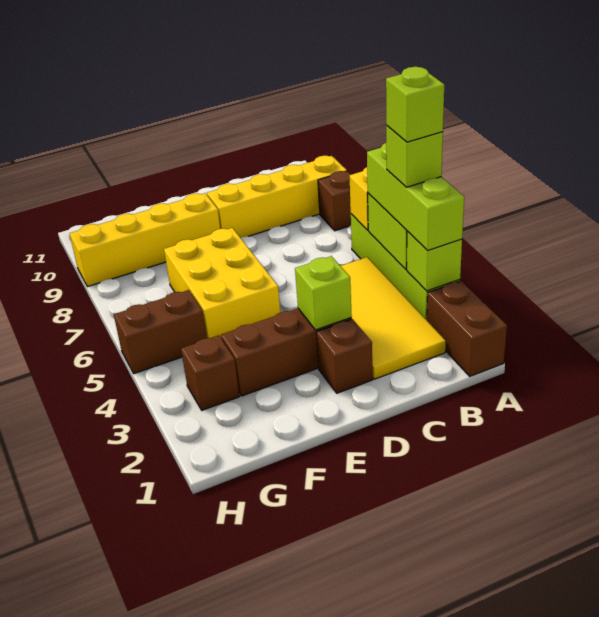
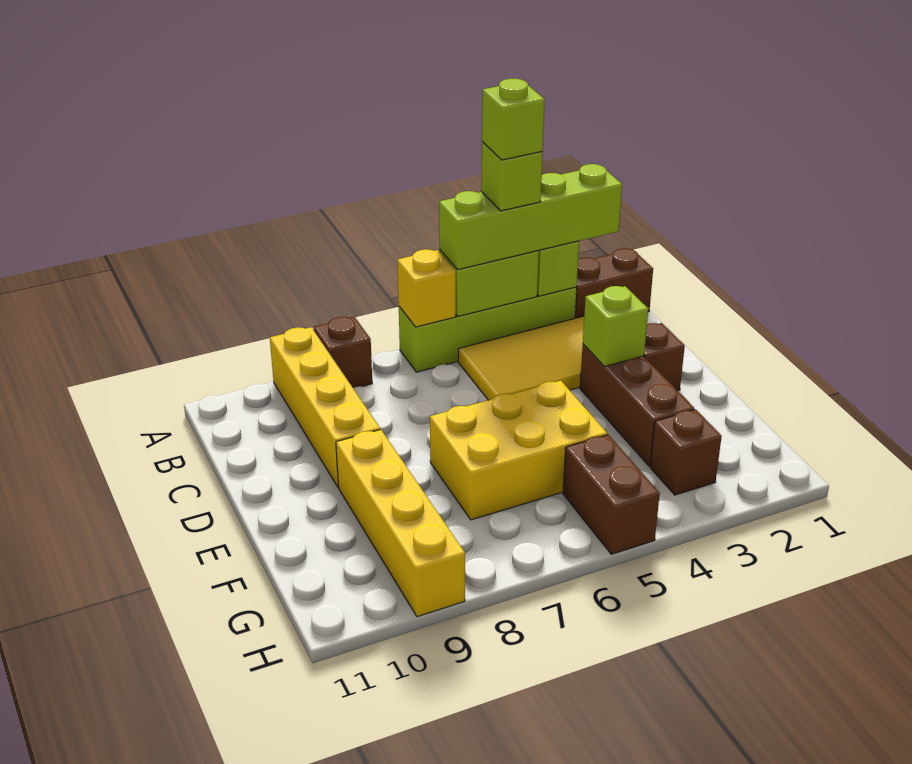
lime brick A3:A5 level 3 -> lime brick A2:A5 level 3

